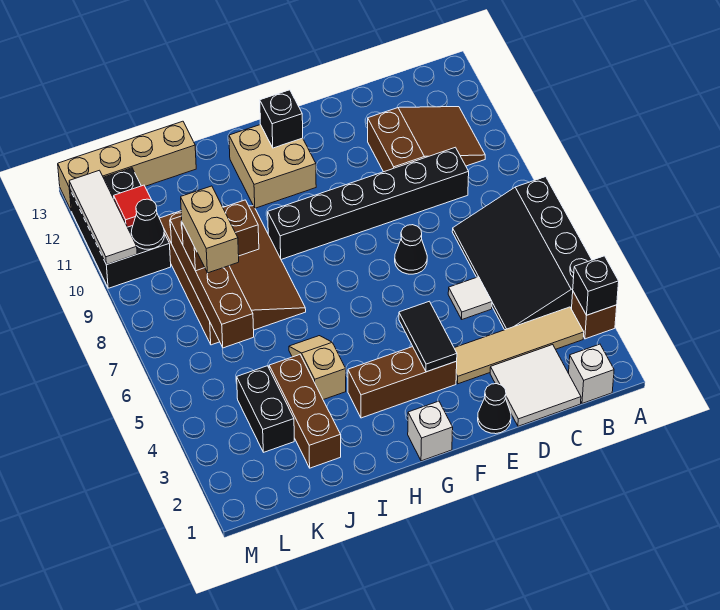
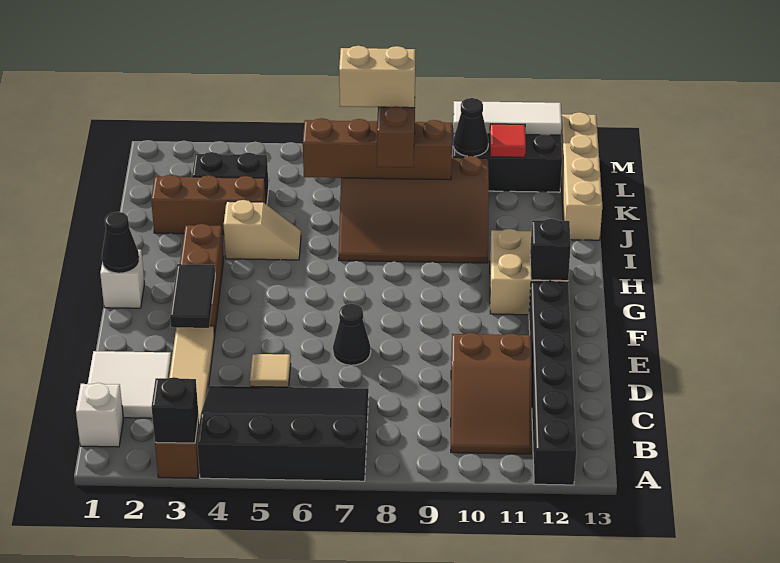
black brick C9:H9 level 1 -> black brick A12:F12 level 1
white tile D5 level 1 -> tan tile D5 level 1
black cone E1 level 1 -> black cone G1 level 2
black tile F3:F4 level 2 -> black tile E3:F3 level 2

